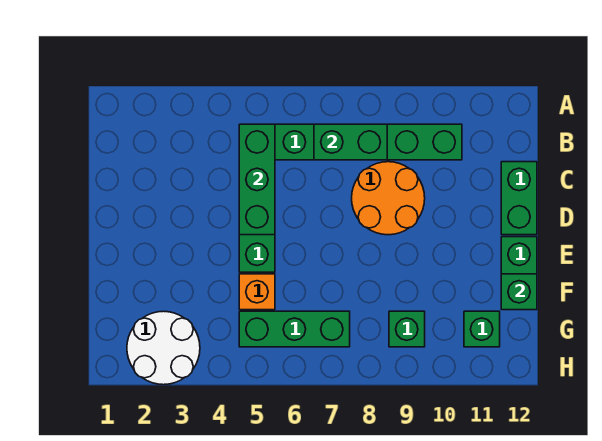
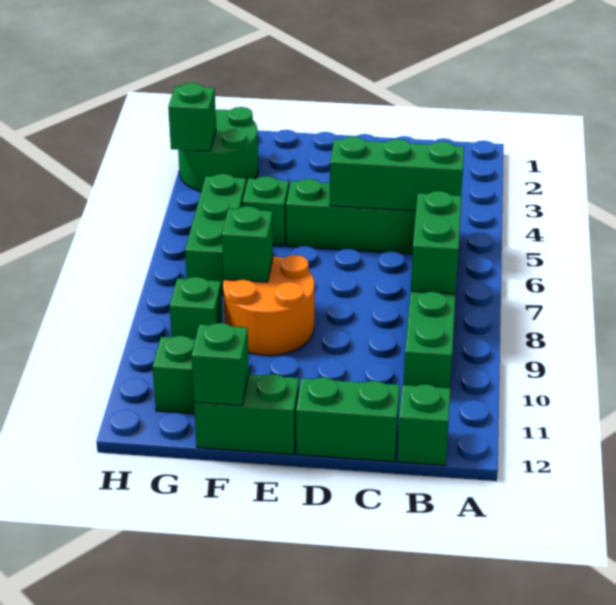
none -> green brick B12 level 1
orange round brick C8:D9 level 1 -> orange round brick E8:F9 level 1
orange brick F5 level 1 -> green brick F5 level 1
none -> green brick F8 level 2
white round brick G2:H3 level 1 -> green round brick G2:H3 level 1
none -> green brick H3 level 2

